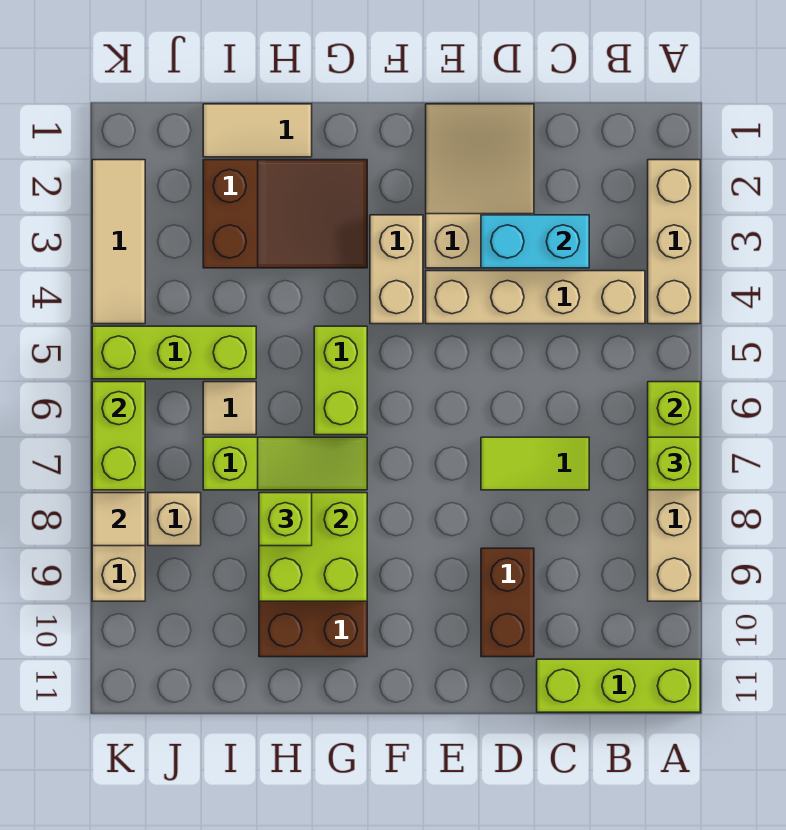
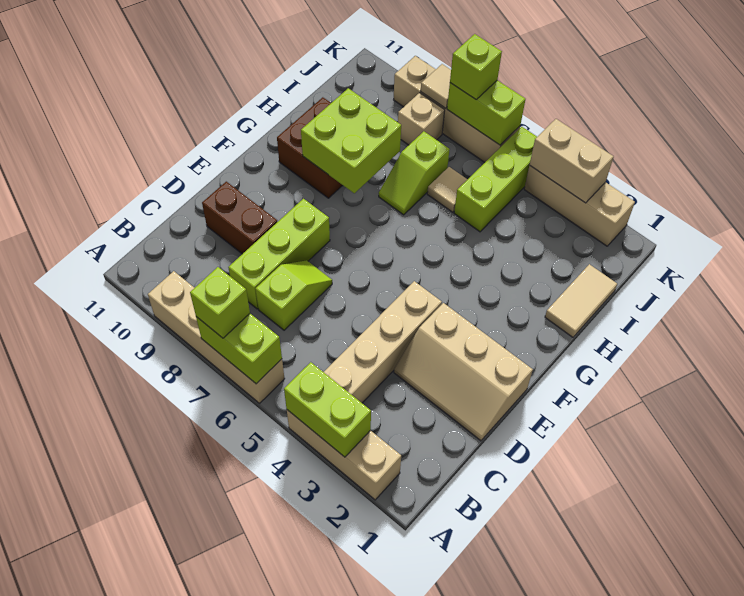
lime brick A11:C11 level 1 -> lime brick C8:E8 level 1
cyan brick C3:D3 level 2 -> none
lime tile C7:D7 level 1 -> lime slope C7:D7 level 1 top C
tan slope D1:E3 level 1 top 3 -> tan slope D1:E3 level 1 top E
tan brick F3:F4 level 1 -> tan brick K3:K4 level 2
brown slope G2:I3 level 1 top I -> none
lime brick G5:G6 level 1 -> lime brick A3:A4 level 2
lime slope G7:I7 level 1 top I -> lime slope H7:I7 level 1 top I
lime brick H8 level 3 -> lime brick K7 level 3
tan tile K2:K4 level 1 -> tan brick K2:K4 level 1

